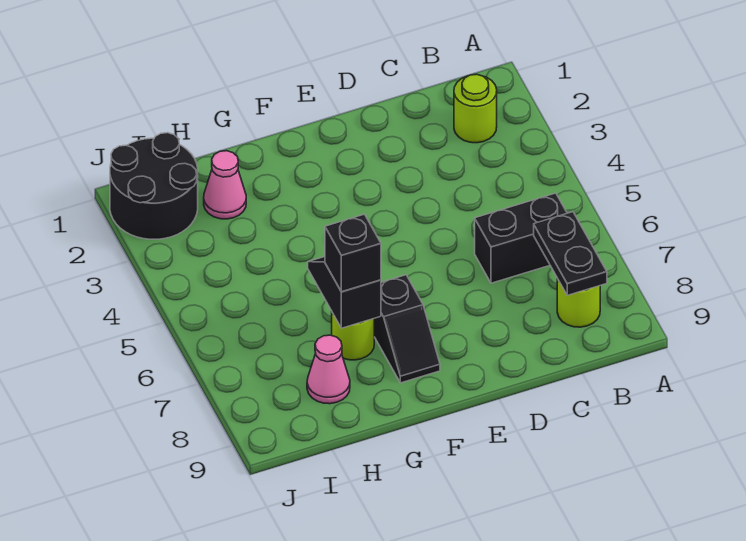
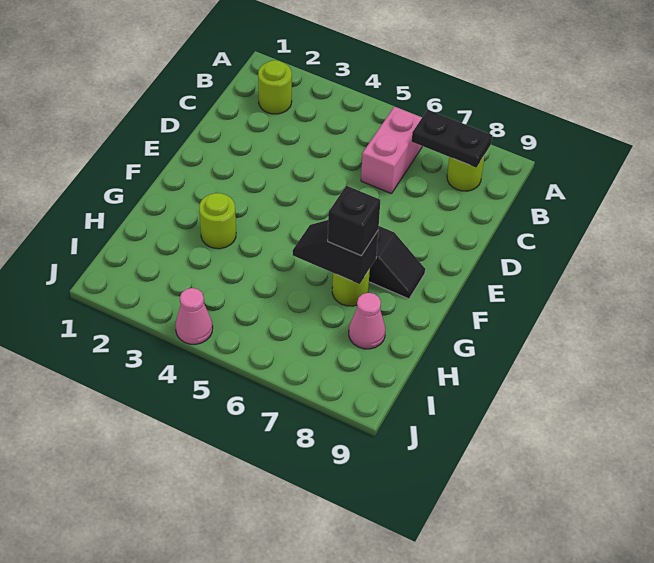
black brick B6:C6 level 1 -> pink brick B6:C6 level 1
none -> lime round brick G3 level 1
pink cone H2 level 1 -> pink cone J4 level 1
black round brick I1:J2 level 1 -> none

